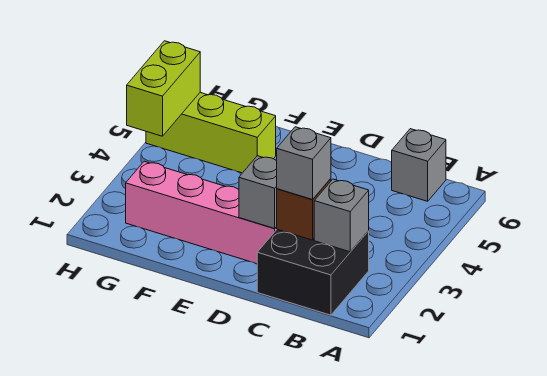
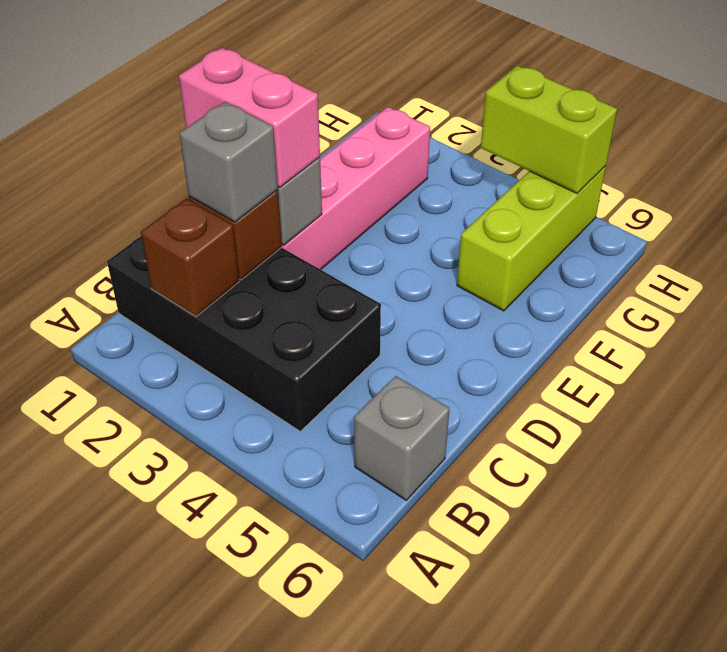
black brick B1:C2 level 1 -> black brick B1:C4 level 1
grey brick B2 level 2 -> brown brick B2 level 2
none -> pink brick D1:D2 level 3

